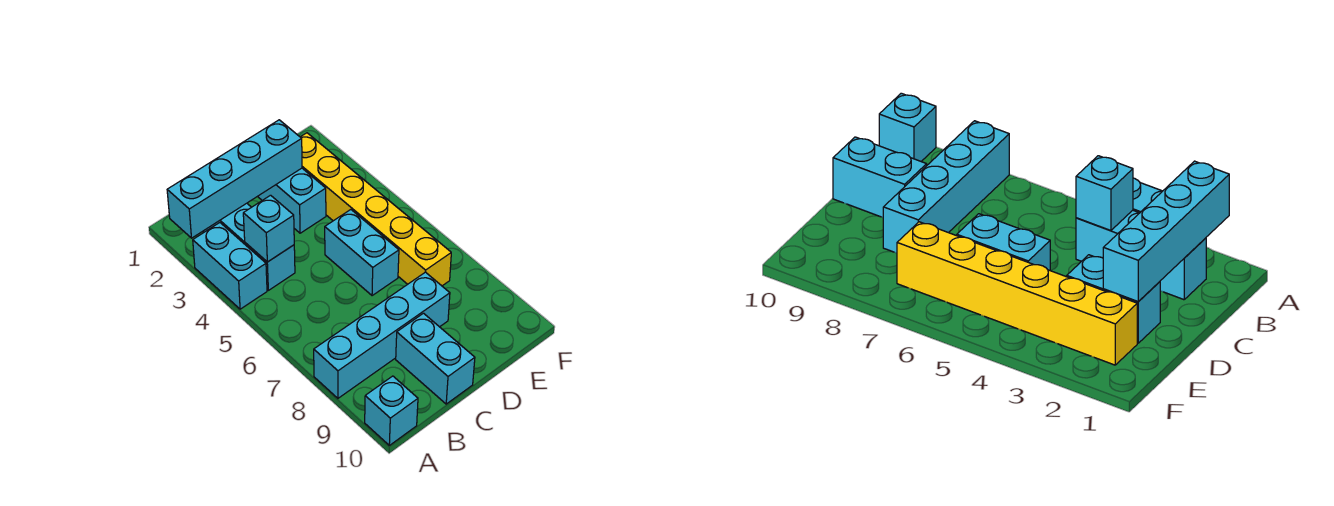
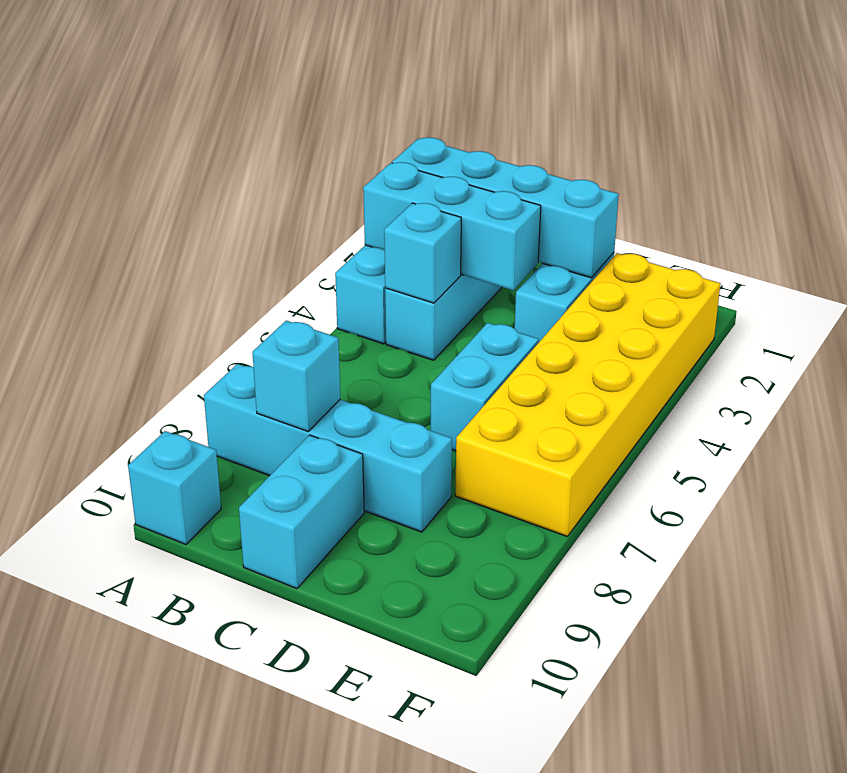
none -> cyan brick A3:C3 level 2
none -> cyan brick B8 level 2
yellow brick E2:E7 level 1 -> yellow brick E2:F7 level 1

